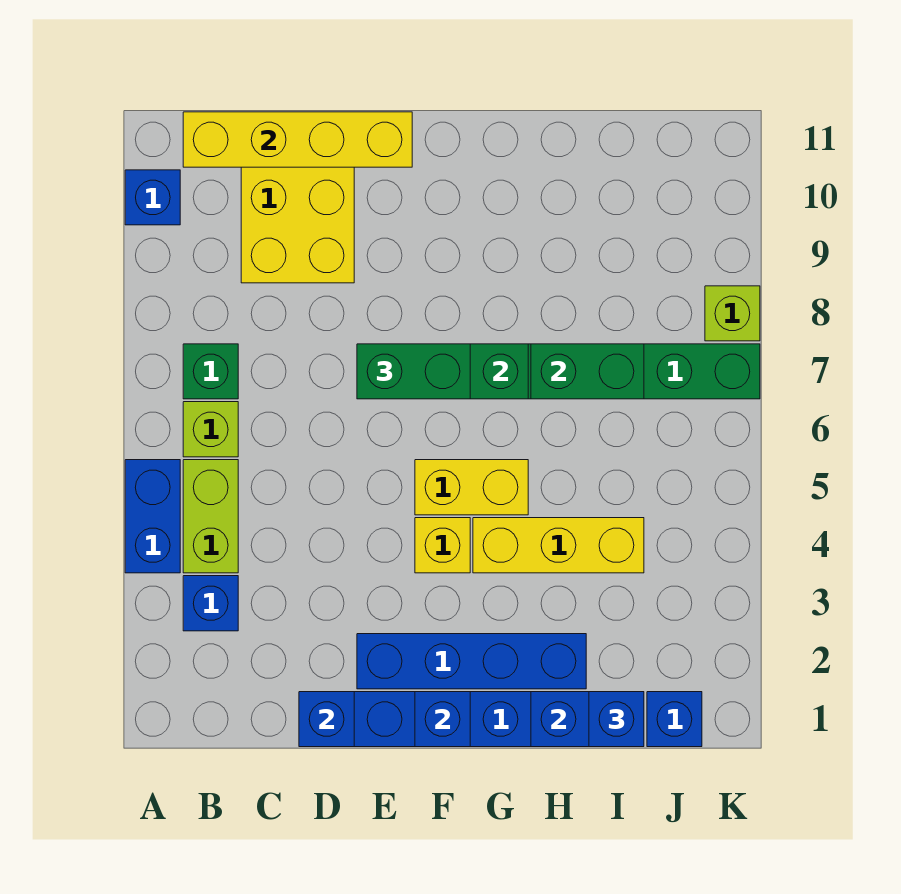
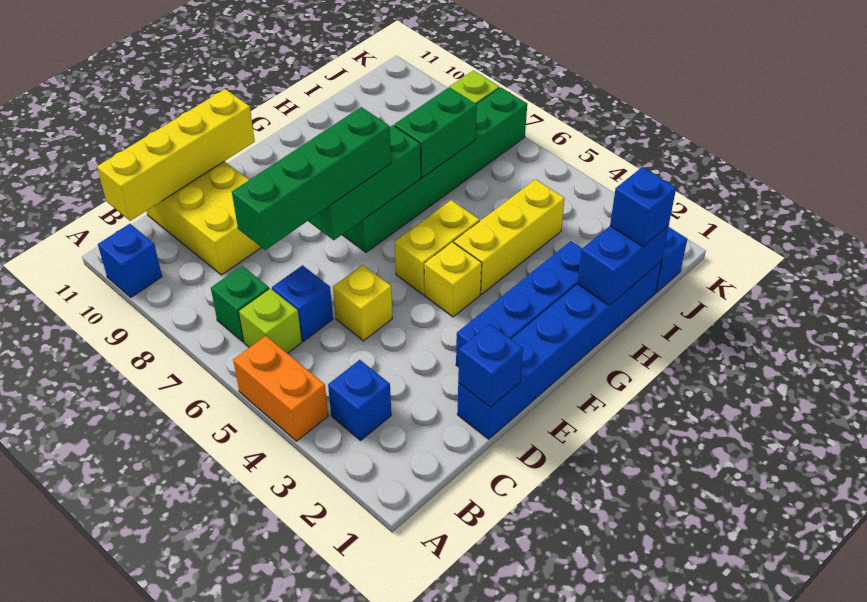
blue brick A4:A5 level 1 -> orange brick A4:A5 level 1
lime brick B4:B5 level 1 -> none
none -> yellow brick D5 level 1
green brick E7:F7 level 3 -> green brick C7:F7 level 3
blue brick F1 level 2 -> blue brick C6 level 1

